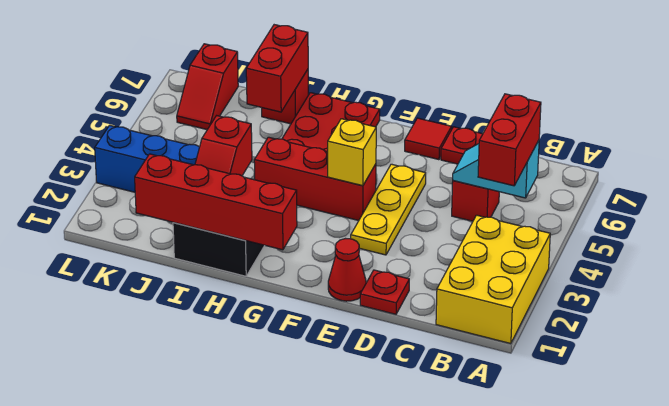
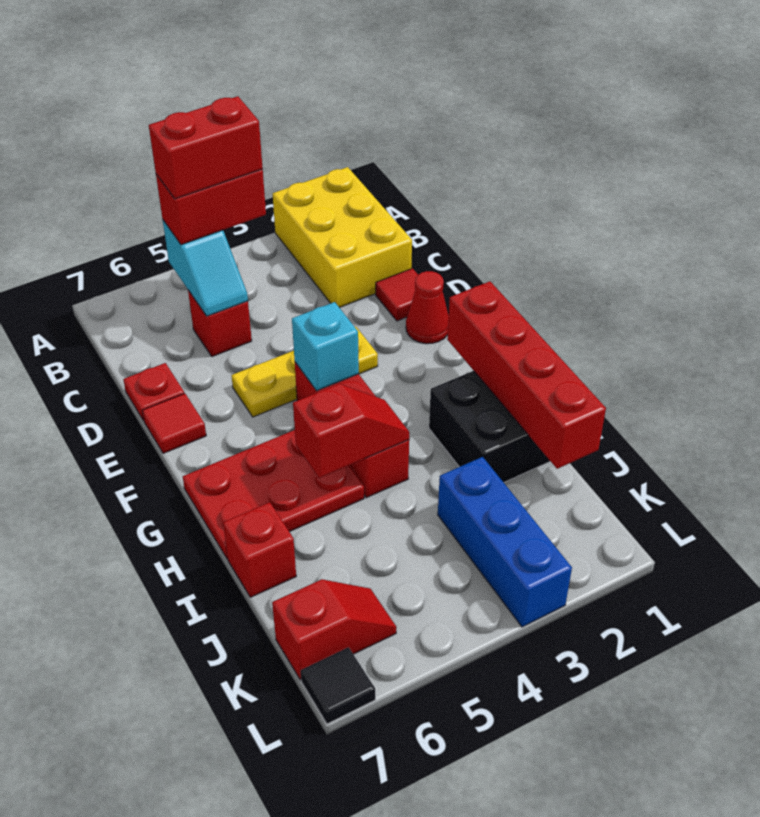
yellow brick A1:B3 level 1 -> yellow brick A1:C2 level 1
red plate D1 level 1 -> red tile D1 level 1
yellow brick F4 level 2 -> cyan brick F4 level 2
red slope I2:I3 level 2 top 3 -> red slope H4:H5 level 2 top 5
red brick I6:I7 level 2 -> red brick B4:B5 level 4
none -> black tile L7 level 1

